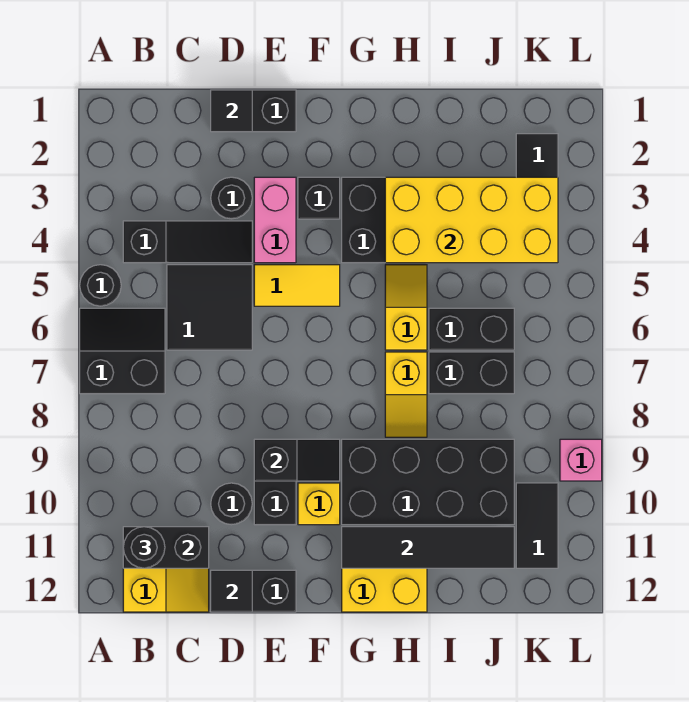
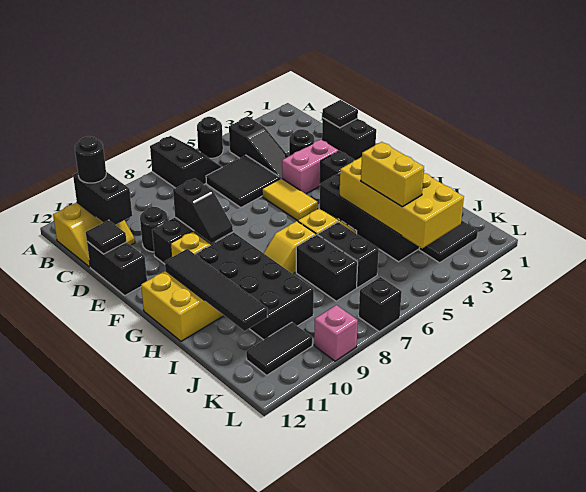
none -> yellow brick I4:J4 level 3
none -> black brick L7 level 1

